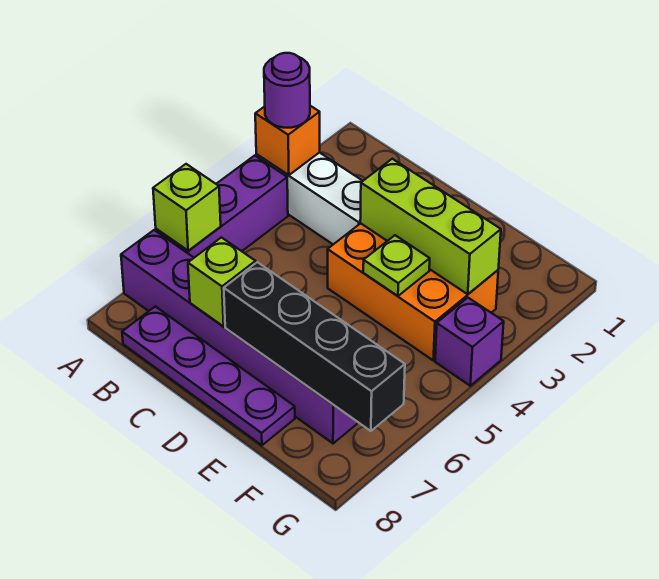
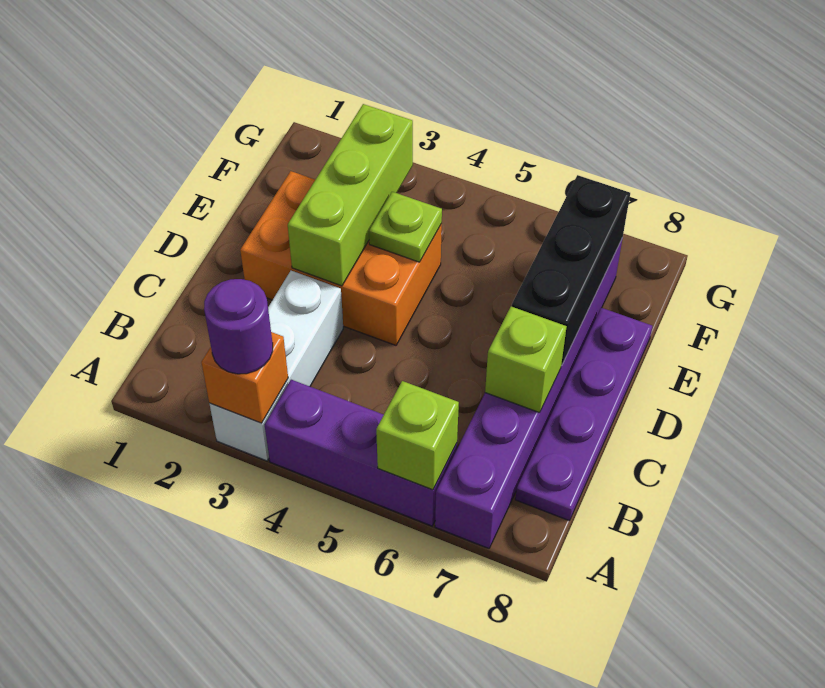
orange brick D3:F4 level 1 -> orange brick D2:E4 level 1
black brick D7:G7 level 2 -> black brick D7:F7 level 2
purple brick G4 level 1 -> none

